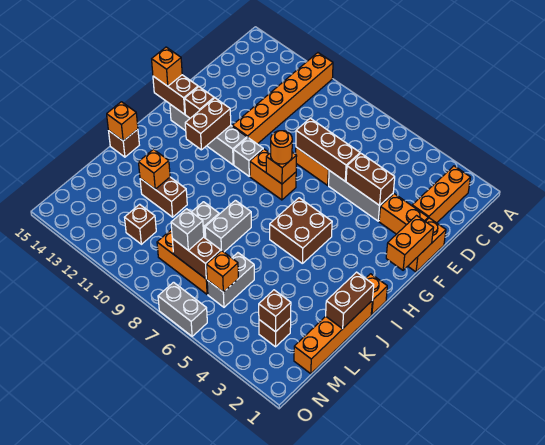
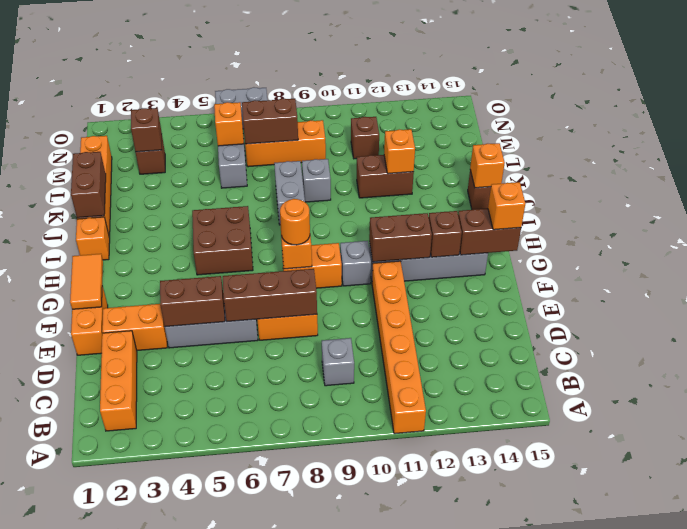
orange brick F1:G1 level 2 -> orange tile F1:G1 level 2
brown brick G12:H12 level 2 -> brown brick G11:G12 level 2
grey brick M8 level 3 -> grey brick C9 level 1

